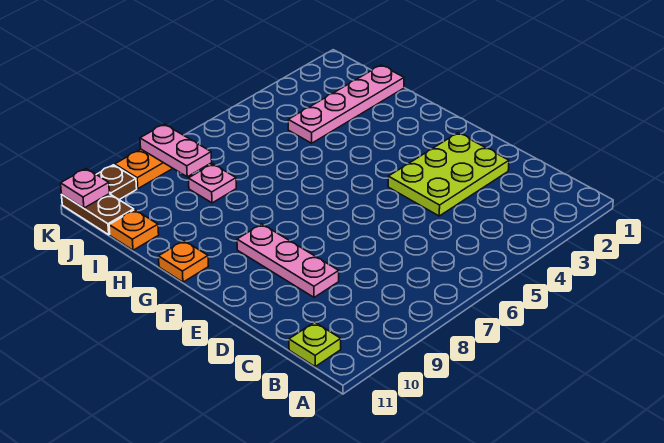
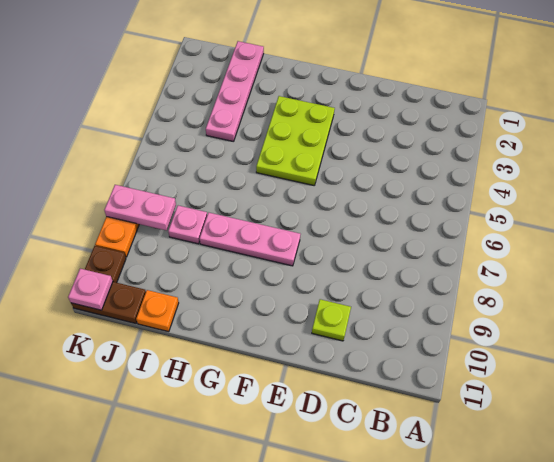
lime plate B11 level 1 -> lime plate D10 level 1
lime plate D2:E4 level 1 -> lime plate F3:G5 level 1
pink plate D9:F9 level 1 -> pink plate F8:H8 level 1
orange plate G11 level 1 -> none

